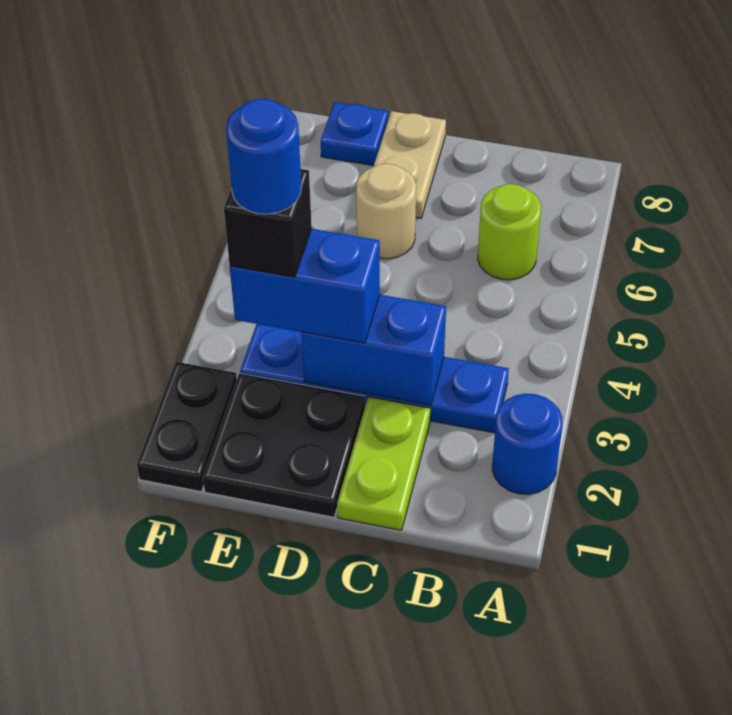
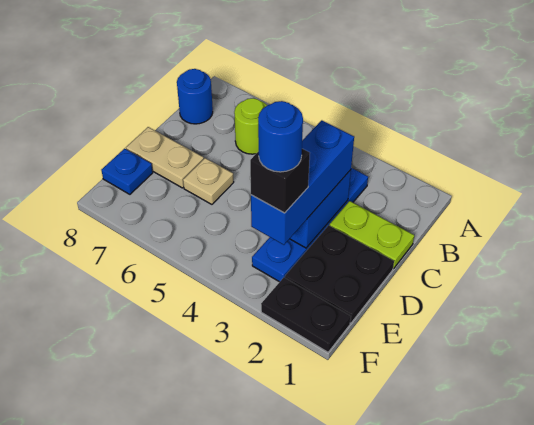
blue round brick A2 level 1 -> blue round brick B8 level 1
blue brick D3:E3 level 3 -> blue brick C3:E3 level 3
tan round brick D6 level 1 -> tan plate D6 level 1

